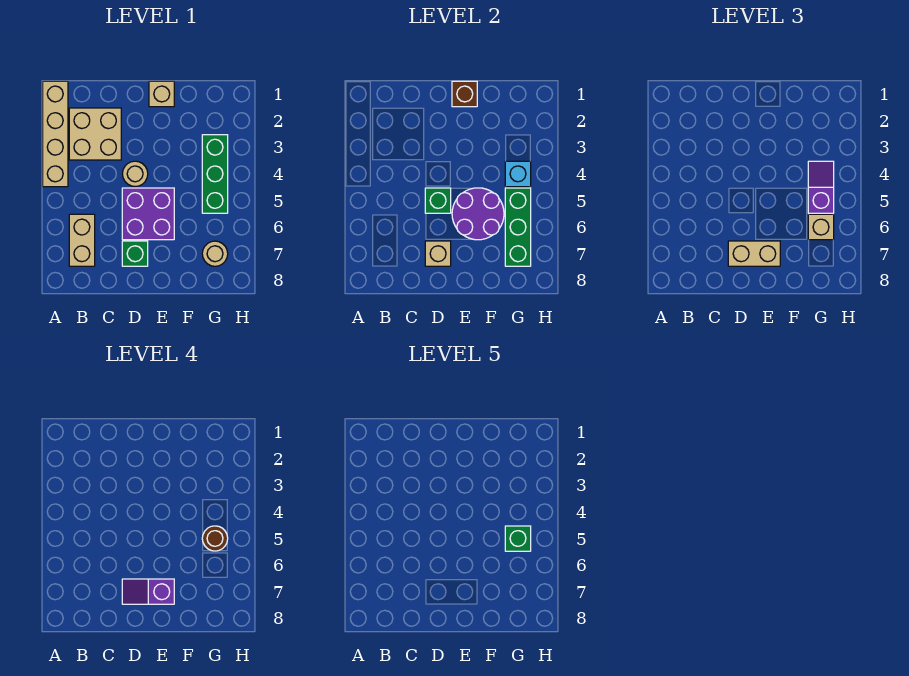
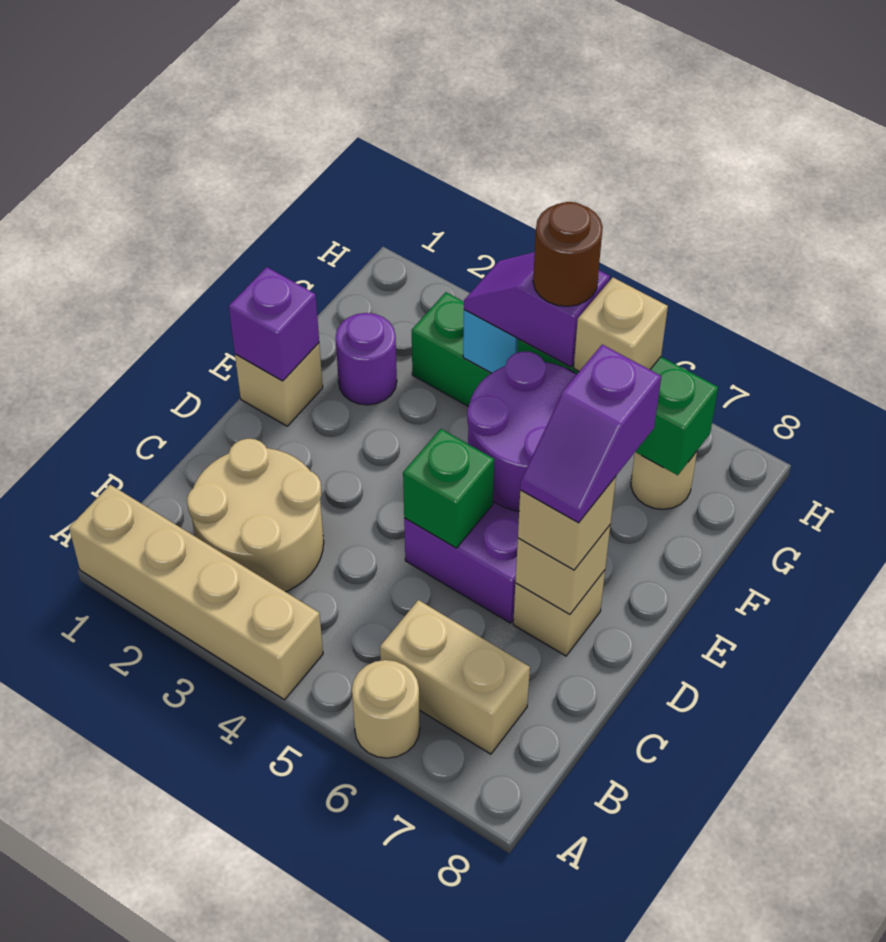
tan brick B2:C3 level 1 -> tan round brick B2:C3 level 1
tan round brick D4 level 1 -> tan round brick A6 level 1
green brick D7 level 1 -> tan brick D7 level 1
tan brick D7:E7 level 3 -> tan brick D7 level 3
brown brick E1 level 2 -> purple brick E1 level 2
none -> purple round brick F2 level 1
green brick G5 level 5 -> none

